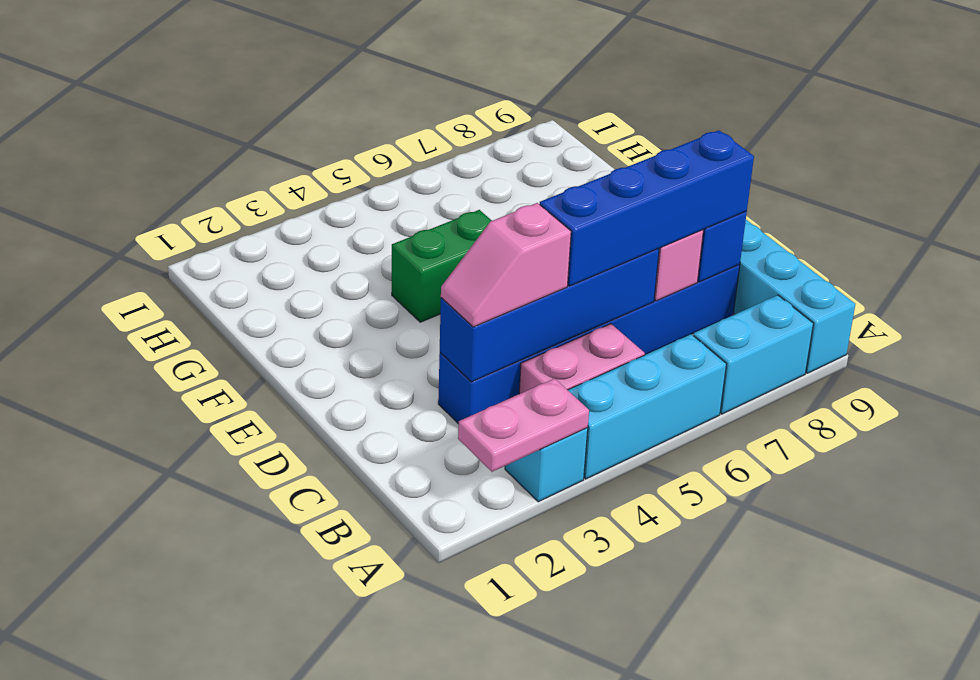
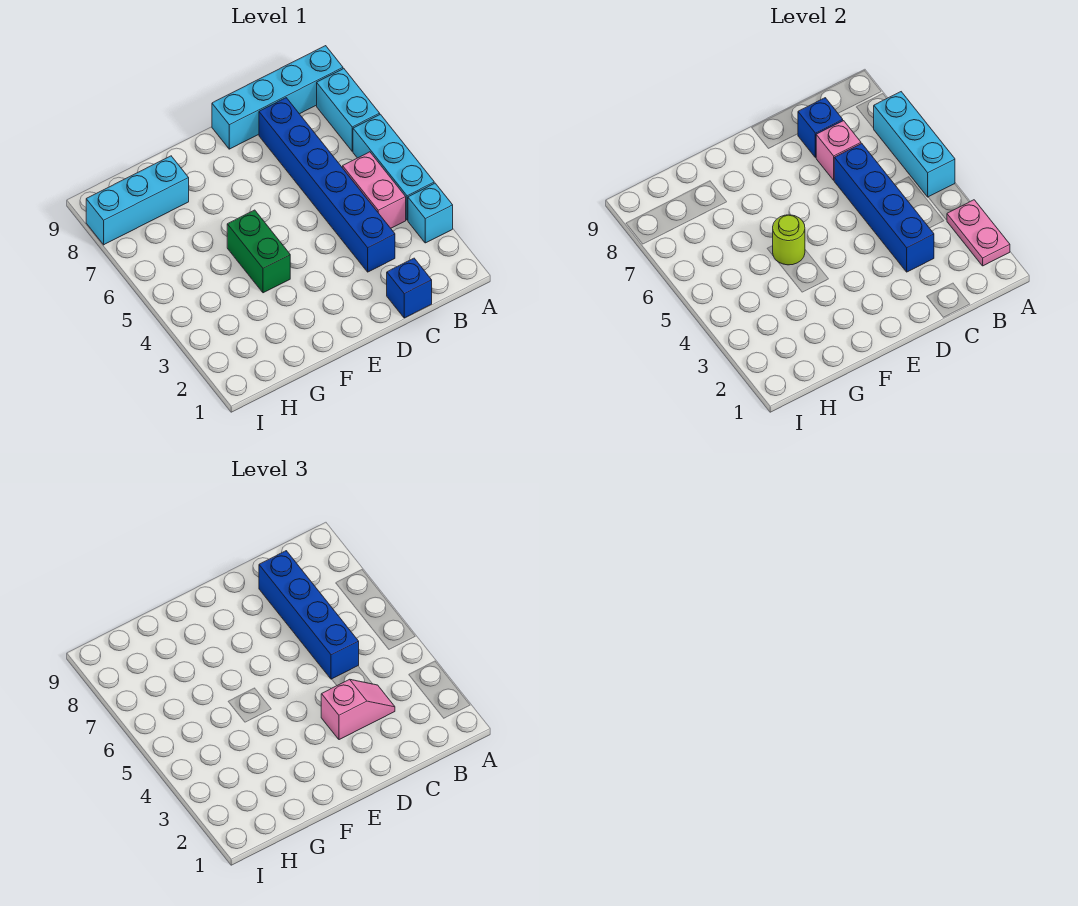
none -> cyan brick A5:A7 level 2
none -> blue brick C1 level 1
pink slope C3:C4 level 3 top 4 -> pink slope C3:D3 level 3 top D
none -> lime round brick F5 level 2
none -> cyan brick G8:I8 level 1

